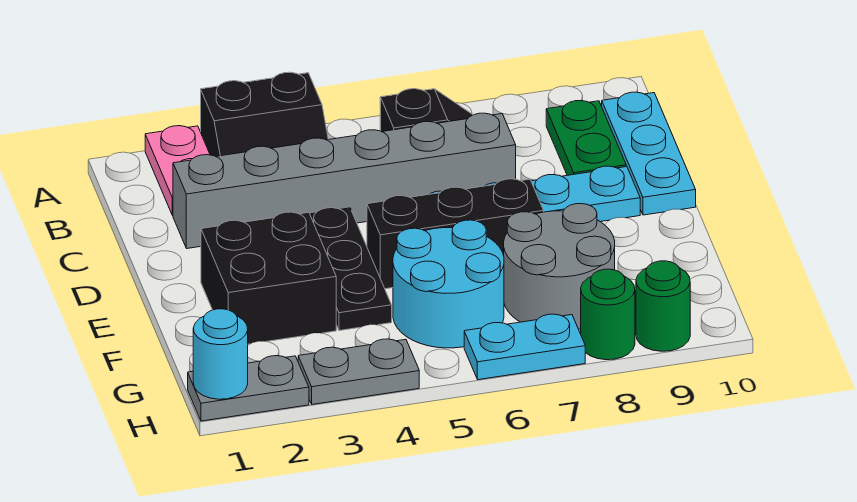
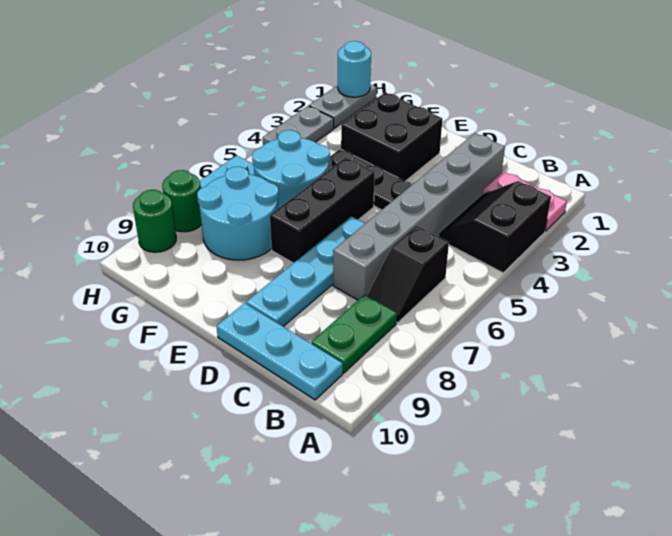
green plate B9:C9 level 1 -> green plate B8:B9 level 1
grey round brick F7:G8 level 1 -> cyan round brick F7:G8 level 1

